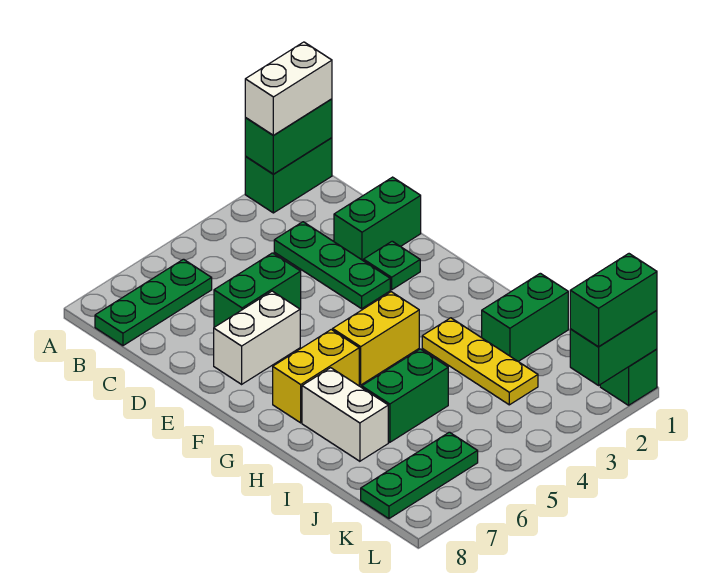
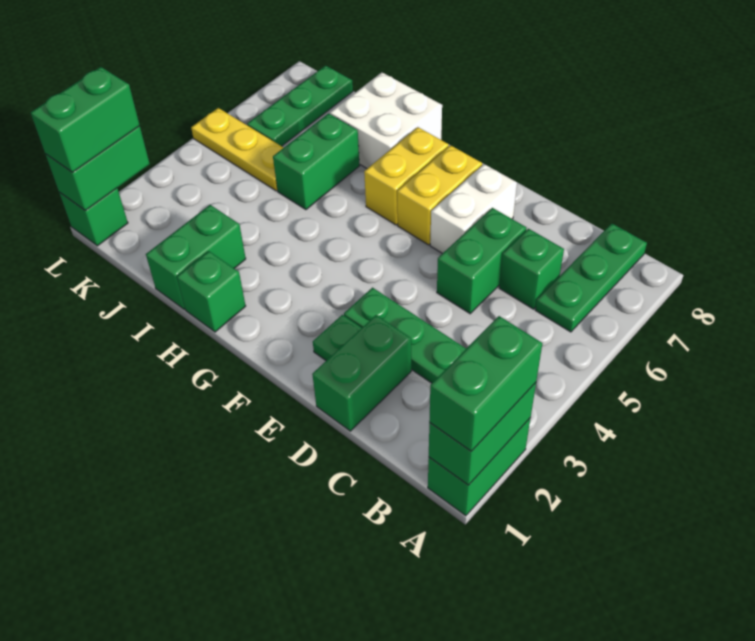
white brick A1:A2 level 3 -> green brick A1:A2 level 3
none -> green brick C6 level 1
yellow brick G4:G5 level 1 -> yellow brick F6:F7 level 1
none -> green brick H1 level 1
yellow plate H3:J3 level 1 -> yellow plate J5:L5 level 1
white brick H7:I7 level 1 -> white brick H7:I8 level 1

